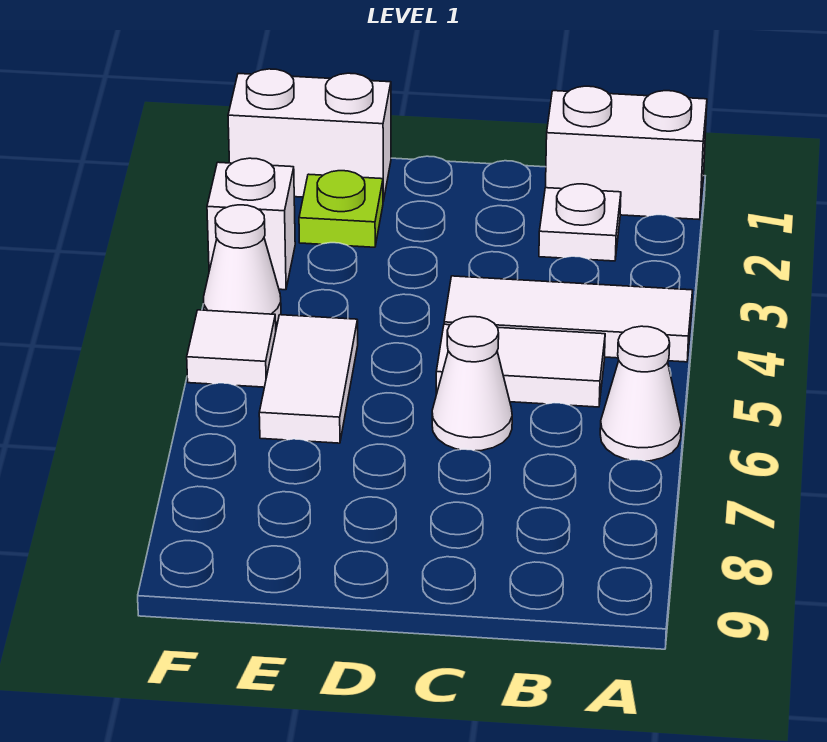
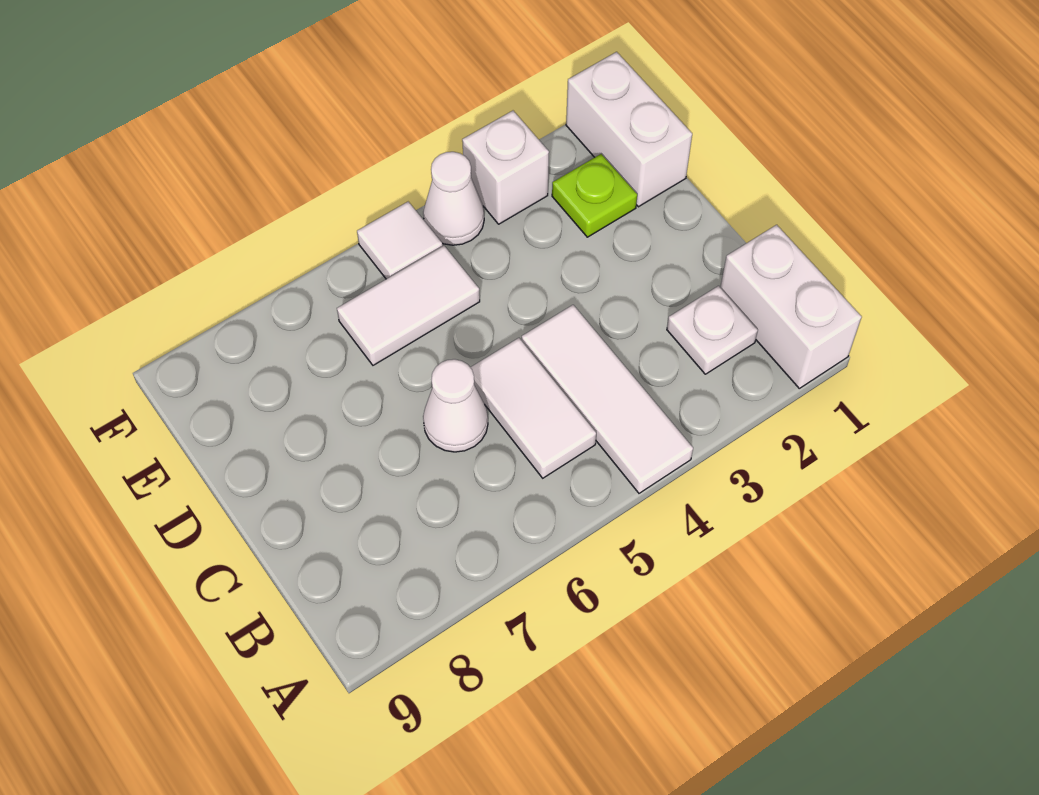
white cone A6 level 1 -> none

